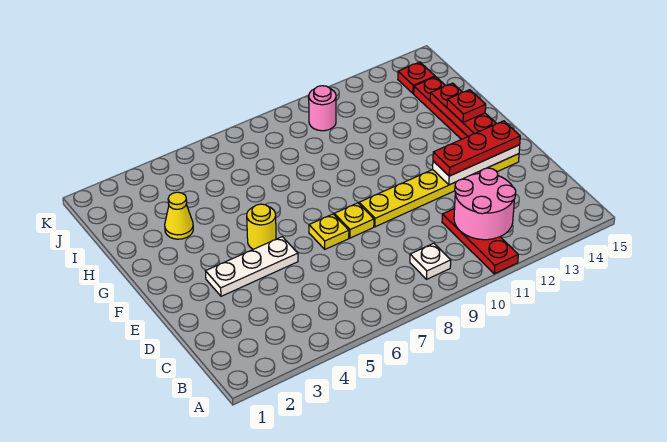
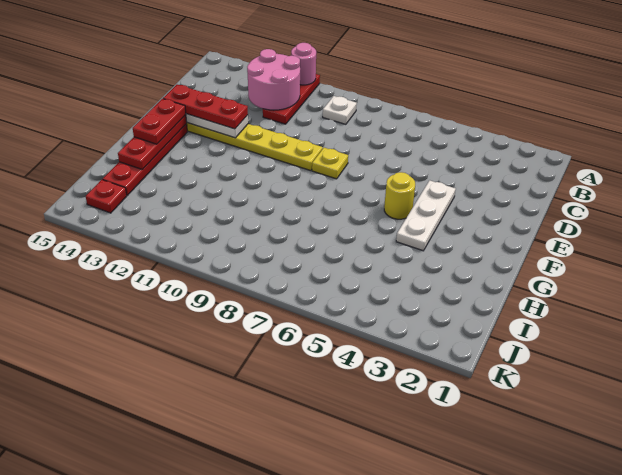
white plate E3:E5 level 1 -> white plate E4:G4 level 1
yellow plate E7 level 1 -> none
red plate G14 level 3 -> red plate F14:G14 level 3
yellow cone H3 level 1 -> none
pink round brick J10 level 1 -> pink round brick A11 level 2

